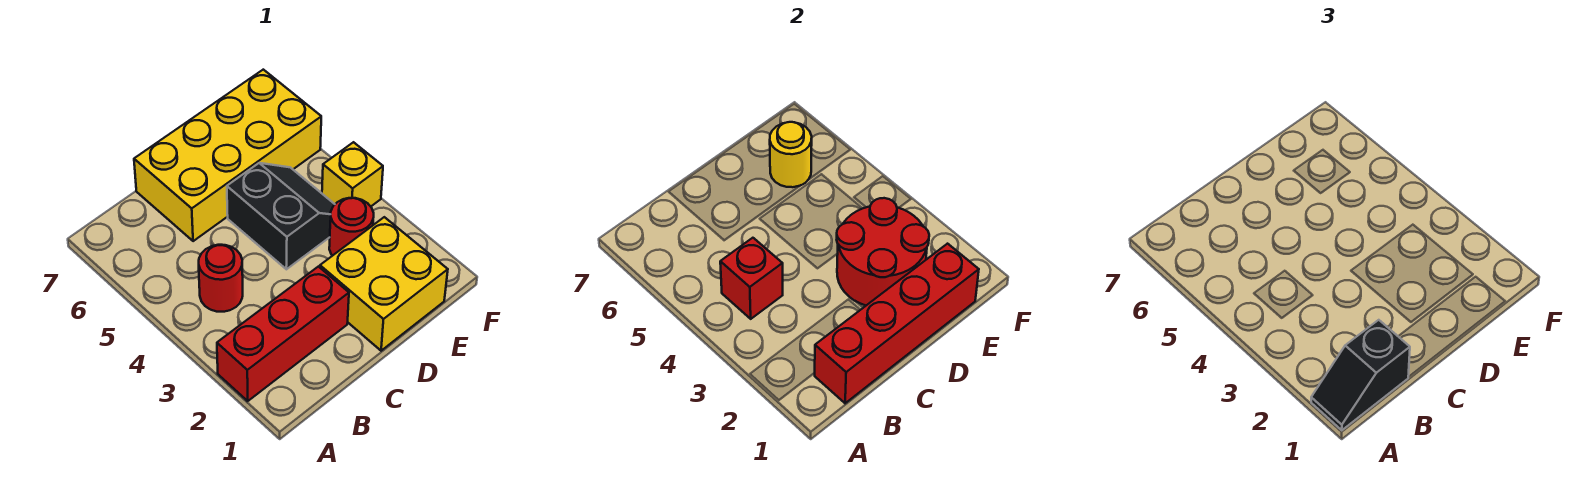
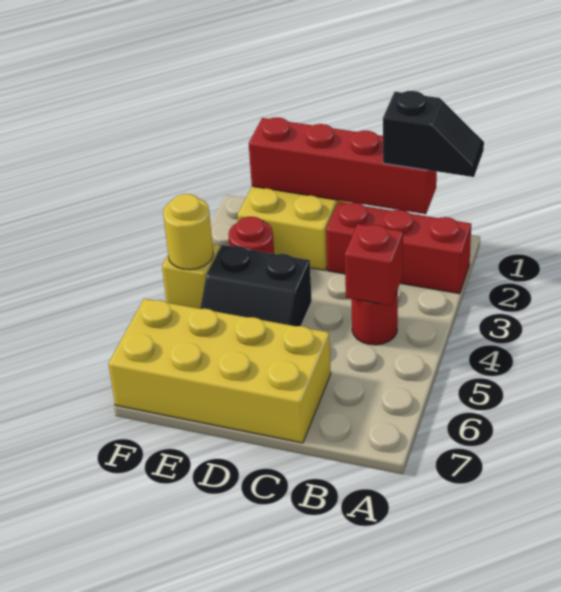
red round brick D2:E3 level 2 -> none
black slope D4:E5 level 1 top D -> black slope D4:E5 level 1 top 4
yellow round brick E6 level 2 -> yellow round brick F4 level 2

